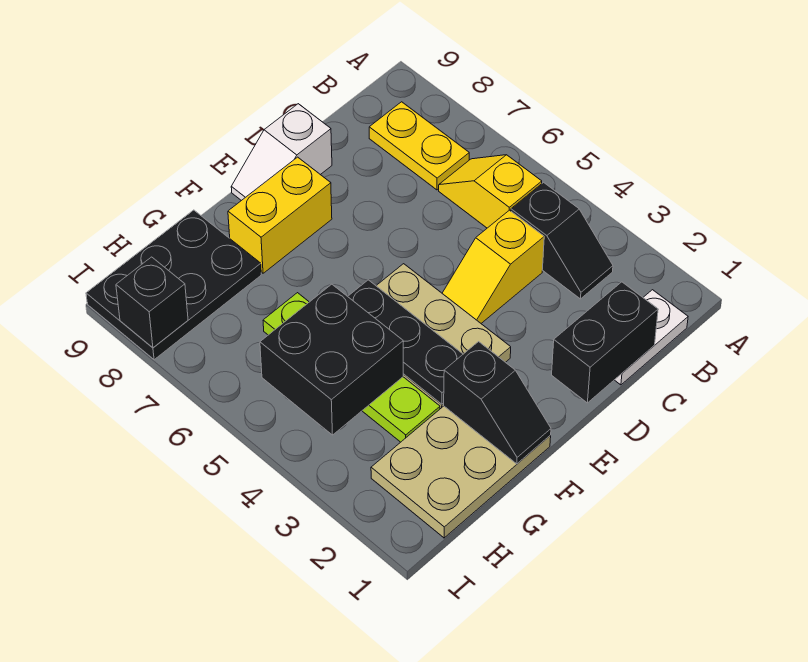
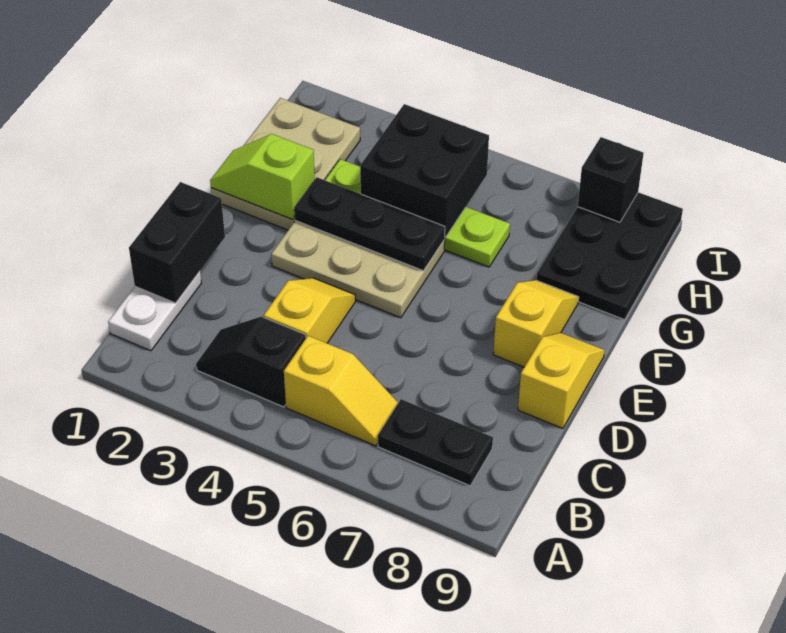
yellow plate B7:B8 level 1 -> black plate B7:B8 level 1
white slope D9:E9 level 1 top D -> yellow slope D9:E9 level 1 top D
yellow brick E8:F8 level 1 -> yellow slope E8:F8 level 1 top E
black slope F1:F2 level 2 top 2 -> lime slope F1:F2 level 2 top 2

